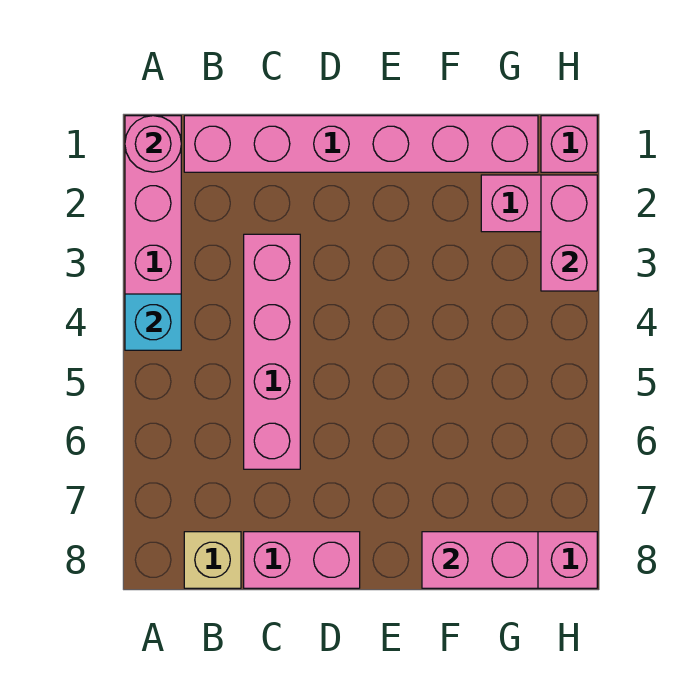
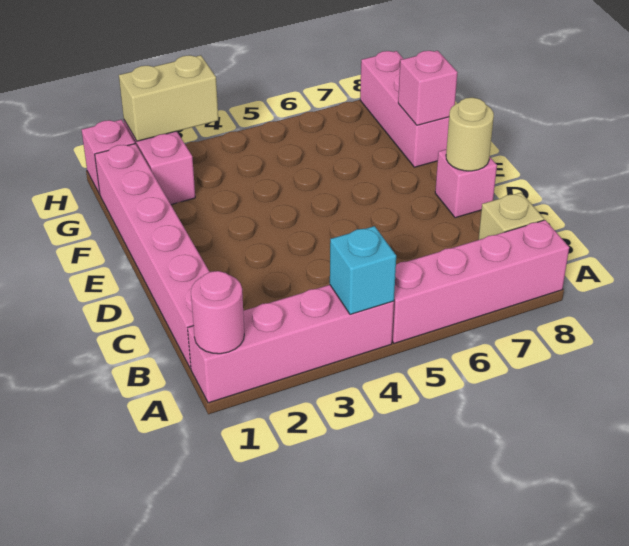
pink brick C3:C6 level 1 -> pink brick A5:A8 level 1
pink brick C8:D8 level 1 -> pink brick D8 level 1
none -> tan round brick D8 level 2
pink brick F8:G8 level 2 -> pink brick F8 level 2
pink brick H2:H3 level 2 -> tan brick H2:H3 level 2

